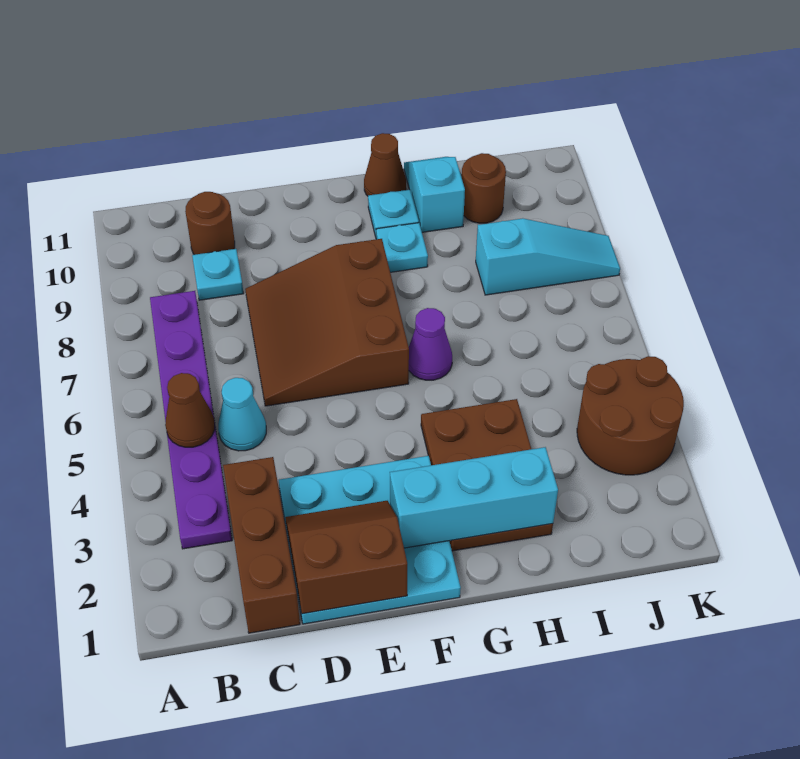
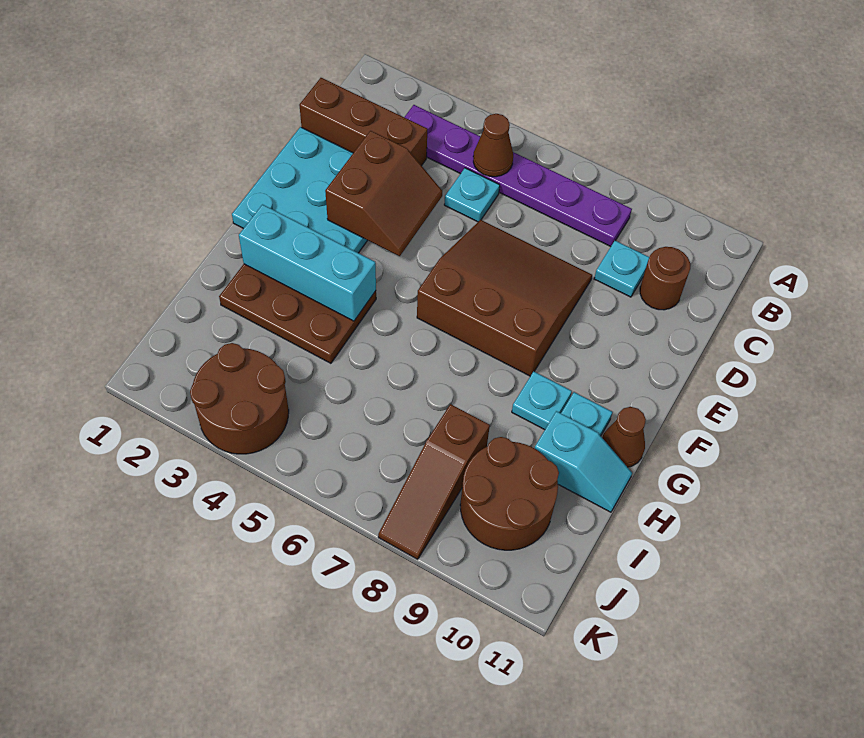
cyan cone C5 level 1 -> cyan plate C5 level 1
brown slope D1:E2 level 2 top 1 -> brown slope D3:E4 level 2 top 3
cyan brick F2:H2 level 2 -> cyan brick G2:G4 level 2
purple cone G6 level 1 -> none
cyan slope I8:K8 level 1 top I -> brown slope I8:K8 level 1 top I
brown round brick I10 level 1 -> brown round brick I9:J10 level 1

